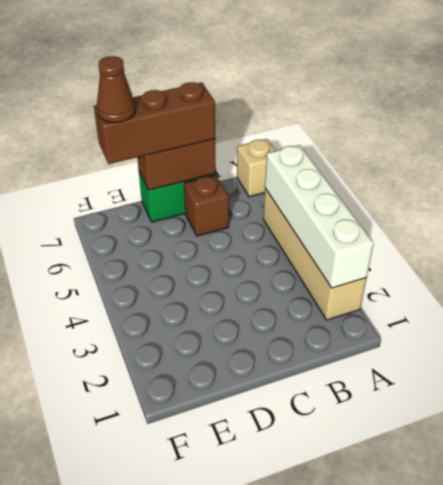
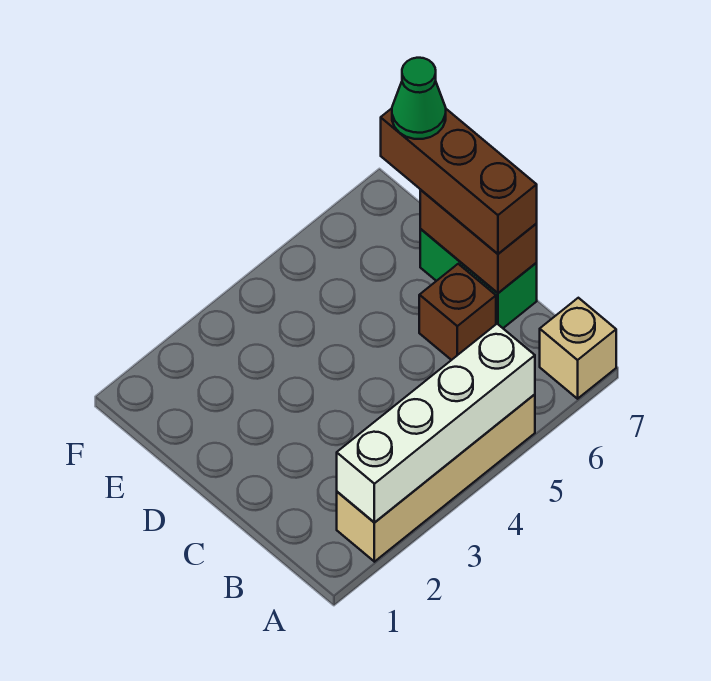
brown cone E7 level 4 -> green cone E7 level 4

